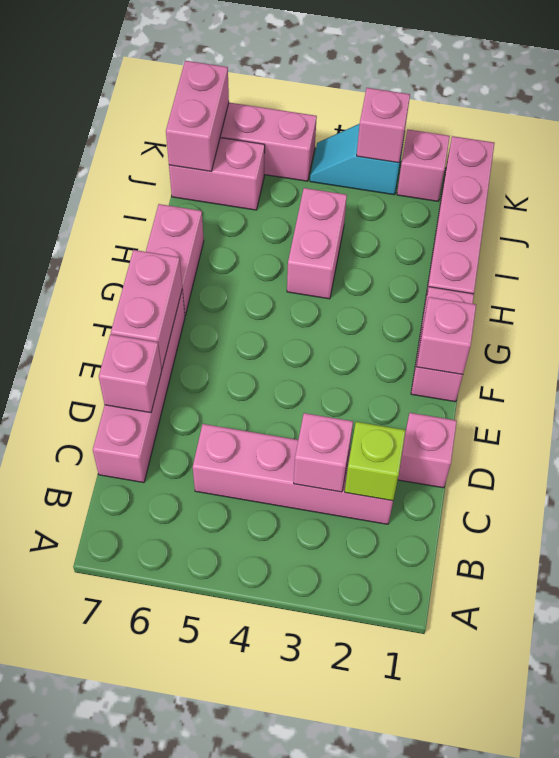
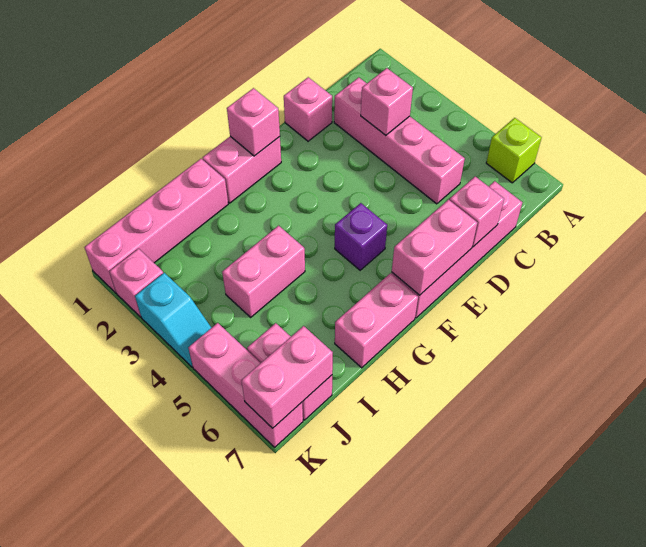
lime brick C2 level 2 -> lime brick A6 level 1
none -> purple brick F5 level 1
pink brick K3 level 2 -> none

